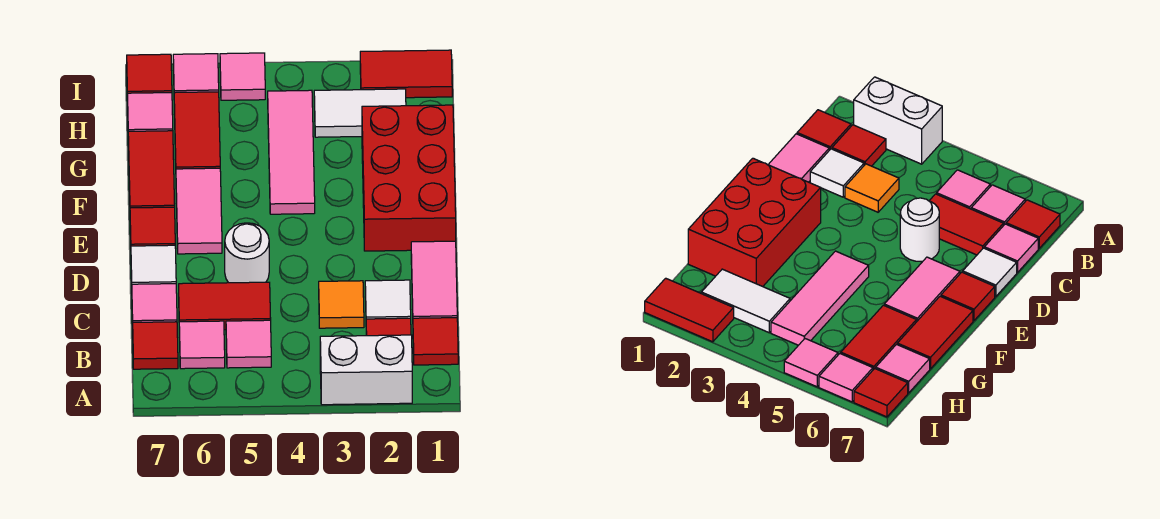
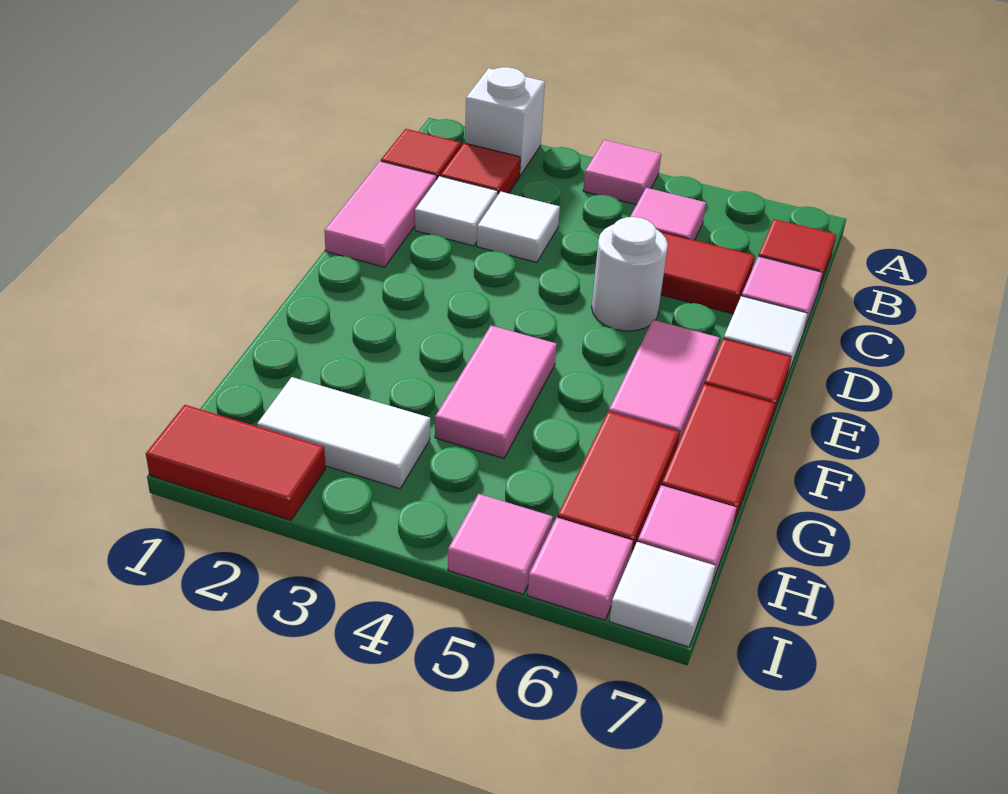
white brick A2:A3 level 1 -> white brick A2 level 1
pink tile B6 level 1 -> pink tile A4 level 1
orange tile C3 level 1 -> white tile C3 level 1
red brick E1:G2 level 1 -> none
pink tile F4:H4 level 1 -> pink tile F4:G4 level 1
red tile I7 level 1 -> white tile I7 level 1

